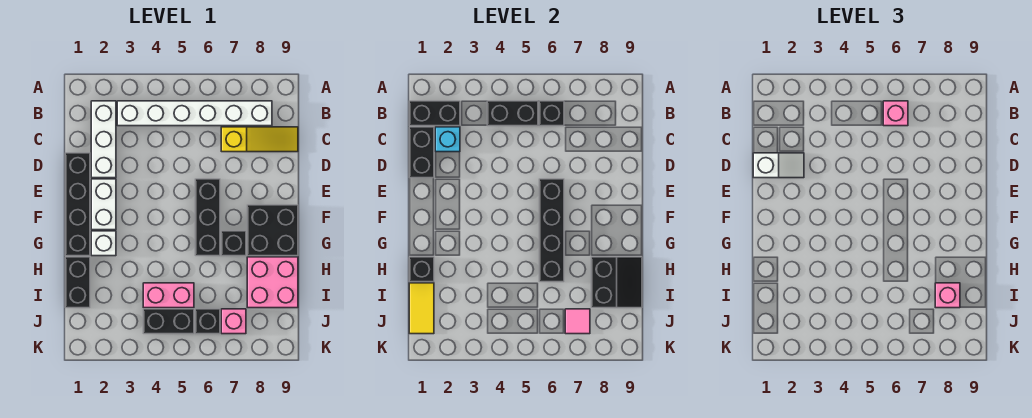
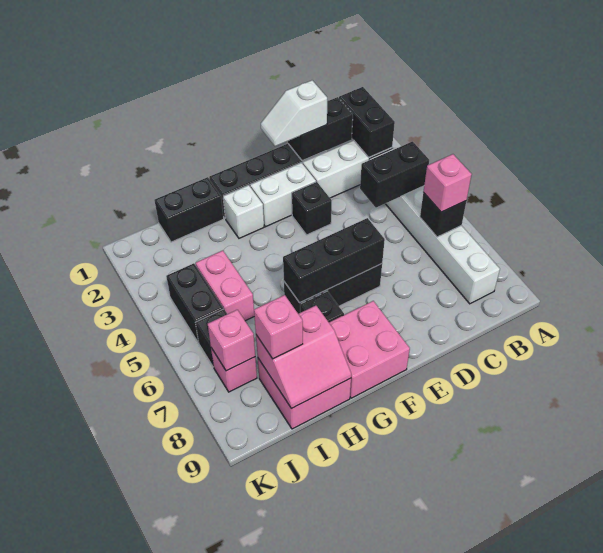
black brick B4:B5 level 2 -> black brick B4:C4 level 2
cyan brick C2 level 2 -> none
yellow slope C7:C9 level 1 top 7 -> none
white slope D1:D2 level 3 top 1 -> white slope D1:E1 level 3 top D
black brick E6:H6 level 2 -> black brick E6:G6 level 2
black brick F8:G9 level 1 -> pink brick F8:G9 level 1
black brick H1 level 2 -> black brick E3 level 1
black slope H8:I9 level 2 top 8 -> pink slope H8:I9 level 2 top 8
yellow tile I1:J1 level 2 -> none
pink tile J7 level 2 -> pink brick J7 level 2

